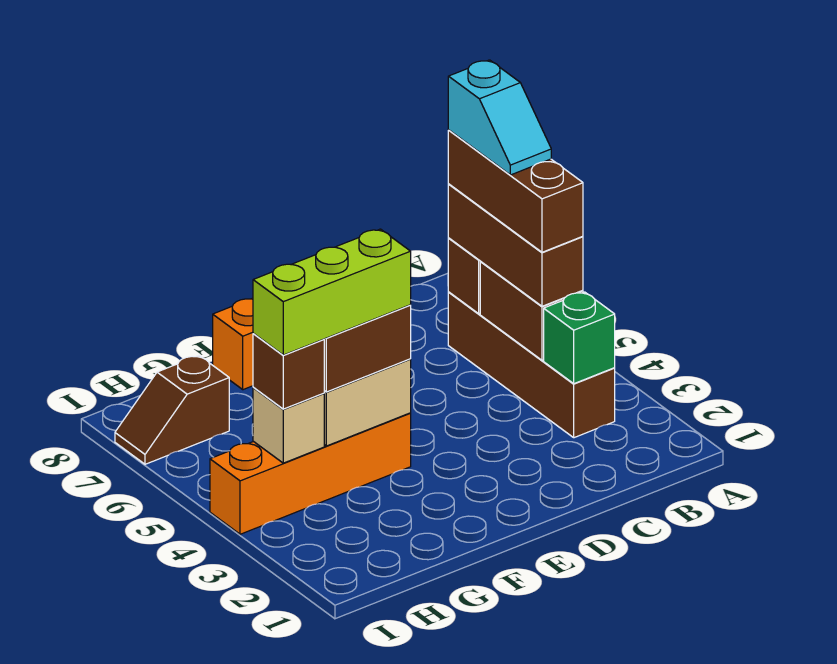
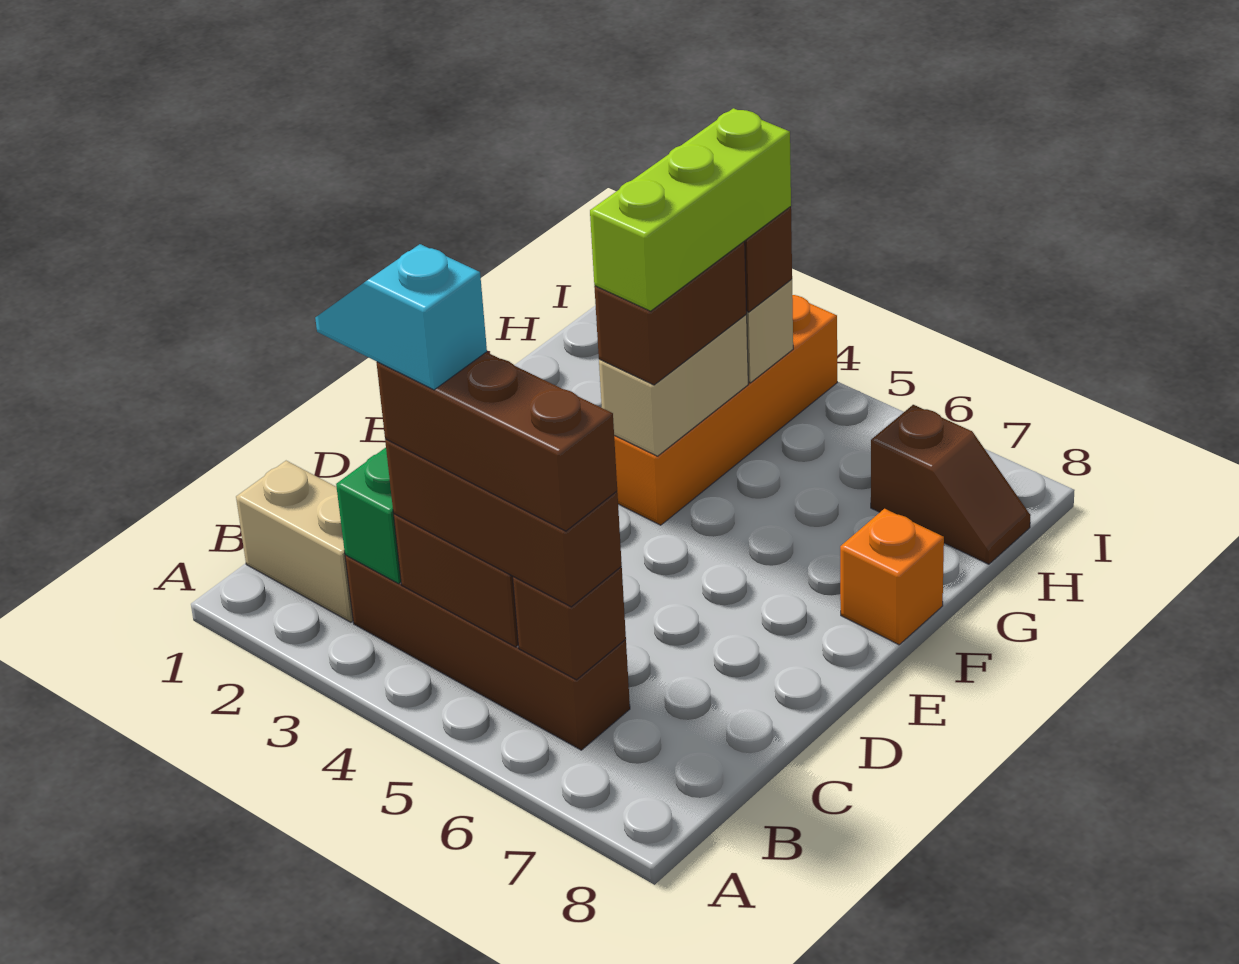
none -> tan brick B1:B2 level 1
cyan slope B5:B6 level 5 top 6 -> cyan slope B3:B4 level 5 top 4
brown slope H7:I7 level 1 top H -> brown slope H7:H8 level 1 top 7

